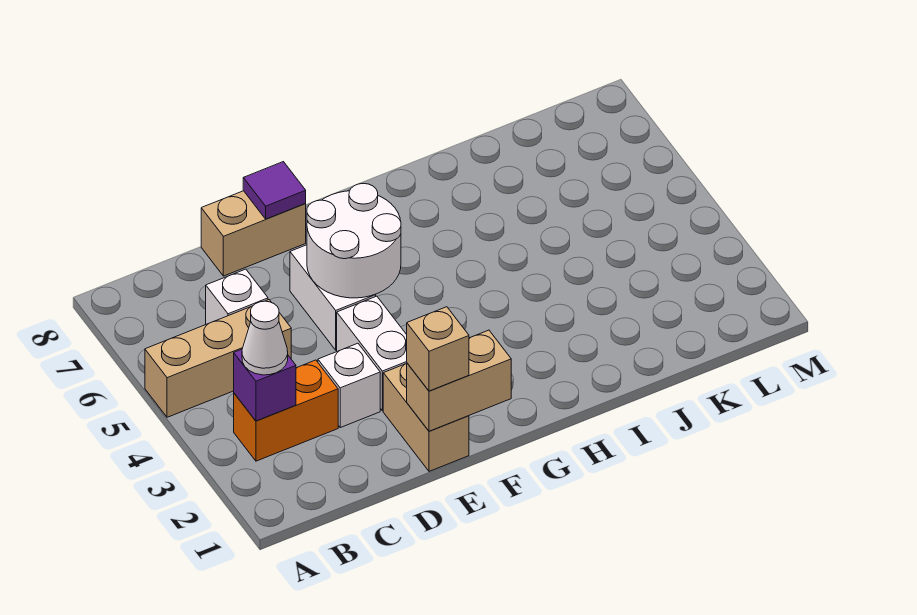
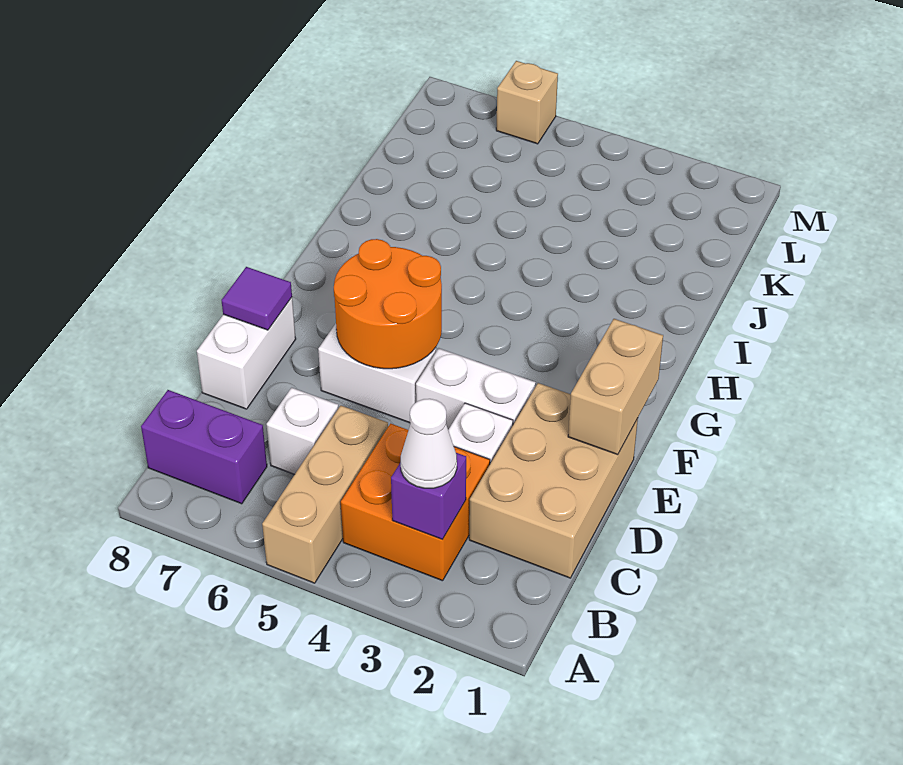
orange brick B3:C3 level 1 -> orange brick B3:C4 level 1
none -> purple brick B7:B8 level 1
tan brick D8:E8 level 1 -> white brick D8:E8 level 1
tan brick E1:E2 level 1 -> tan brick C1:E2 level 1
tan brick E1 level 3 -> tan brick M6 level 1
white round brick E5:F6 level 2 -> orange round brick E5:F6 level 2

